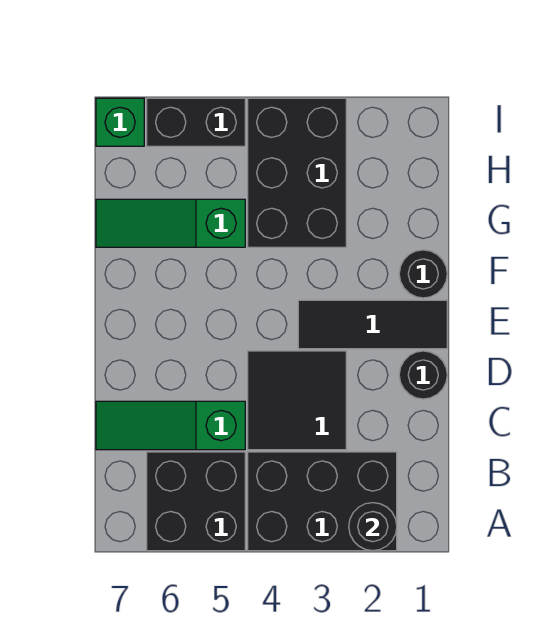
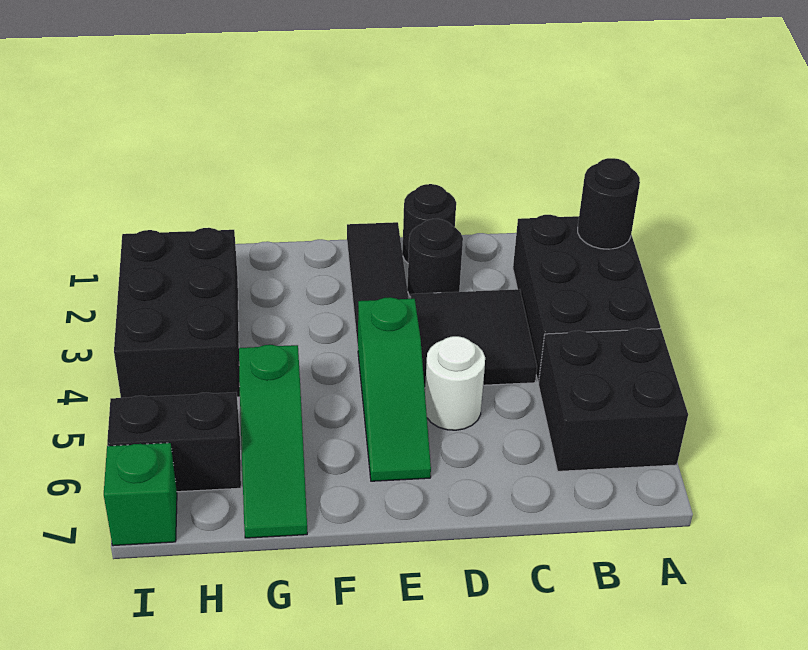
green slope C5:C7 level 1 top 5 -> green slope E4:E6 level 1 top 4
none -> white round brick D5 level 1
black round brick F1 level 1 -> black round brick D2 level 1
black brick G3:I4 level 1 -> black brick H2:I4 level 1
black brick I5:I6 level 1 -> black brick H6:I6 level 1

